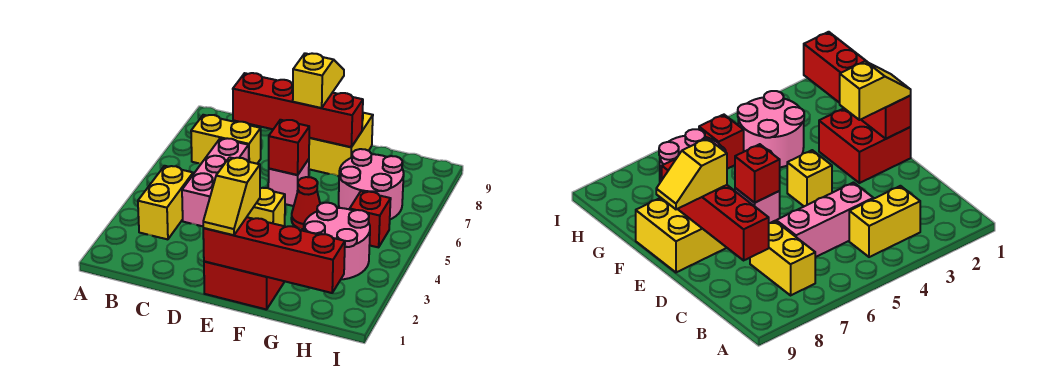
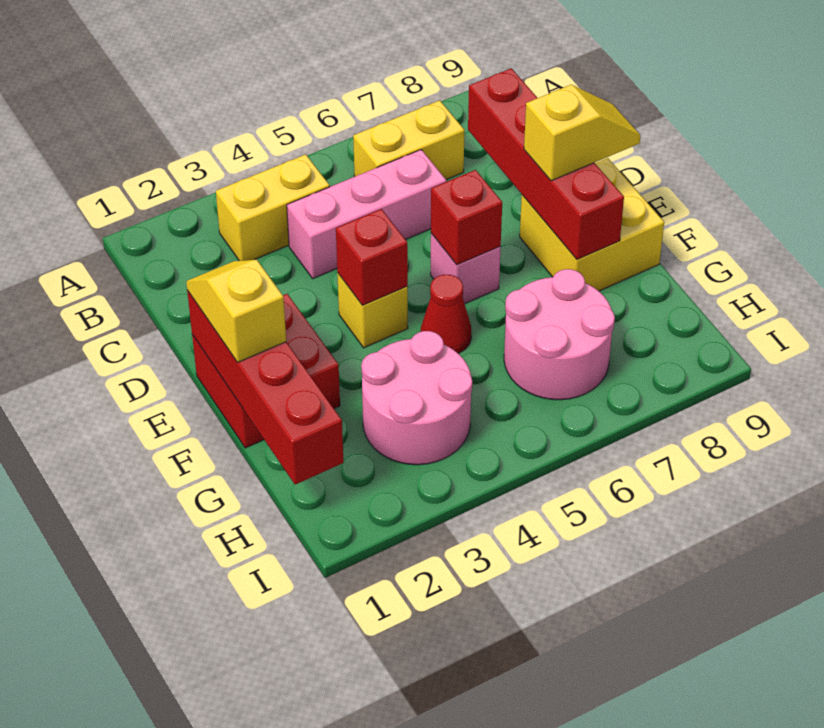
yellow brick B7:C7 level 1 -> yellow brick B6:B7 level 1
yellow slope E1:E2 level 3 top 2 -> yellow slope E1:F1 level 3 top F
red brick H5 level 1 -> red brick E4 level 2

